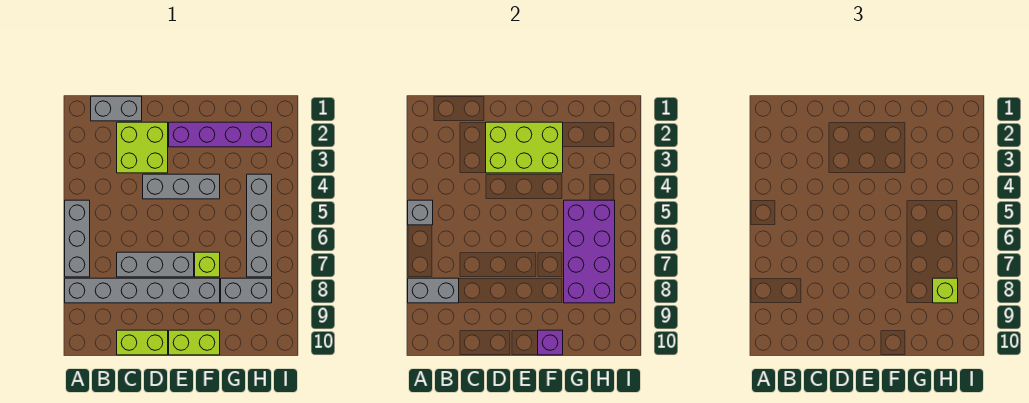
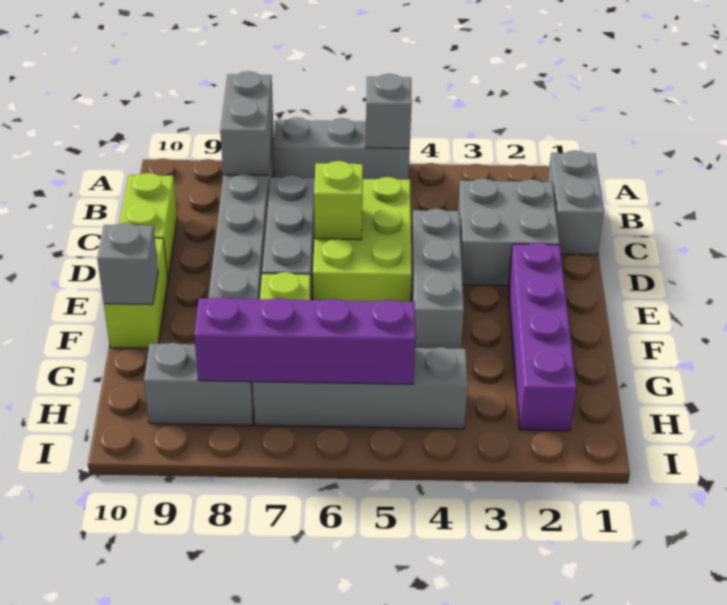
lime brick C2:D3 level 1 -> grey brick C2:D3 level 1
lime brick D2:F3 level 2 -> lime brick C5:E6 level 1
purple brick F10 level 2 -> grey brick F10 level 2
purple brick G5:H8 level 2 -> purple brick H5:H8 level 2
grey brick G8:H8 level 1 -> grey brick H8:H9 level 1
lime brick H8 level 3 -> lime brick D6 level 2

